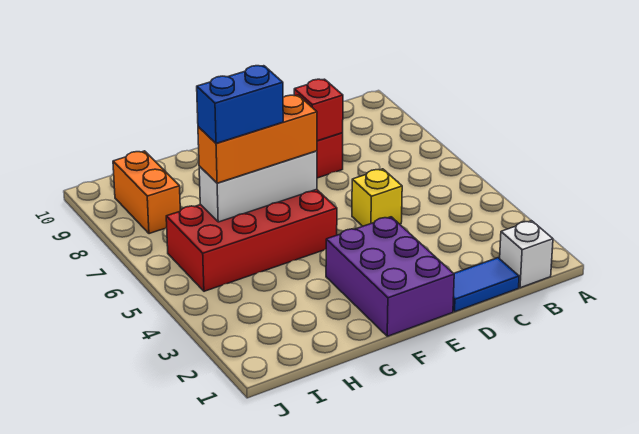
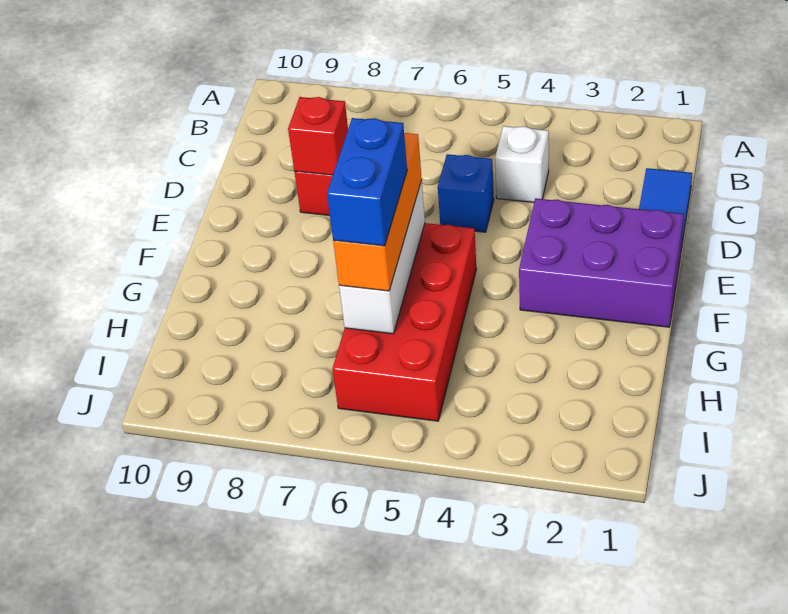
white brick B1 level 1 -> white brick C4 level 1
yellow brick D5 level 1 -> blue brick D5 level 1
orange brick I8:I9 level 1 -> none

